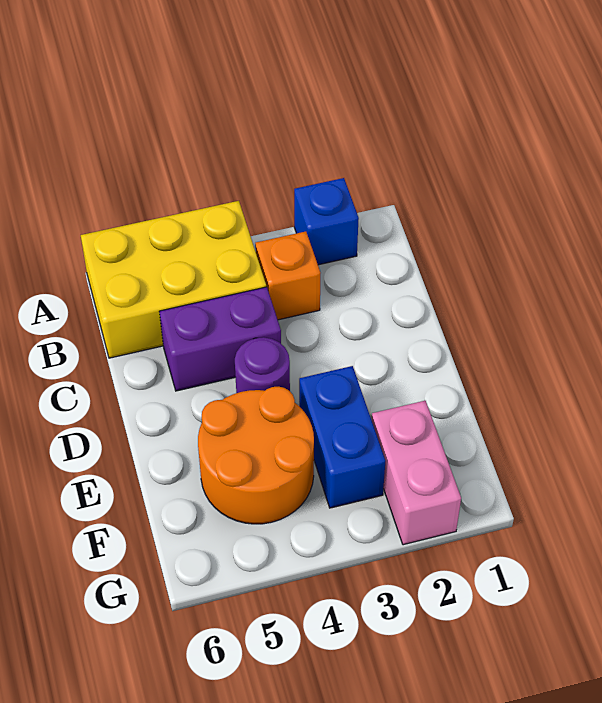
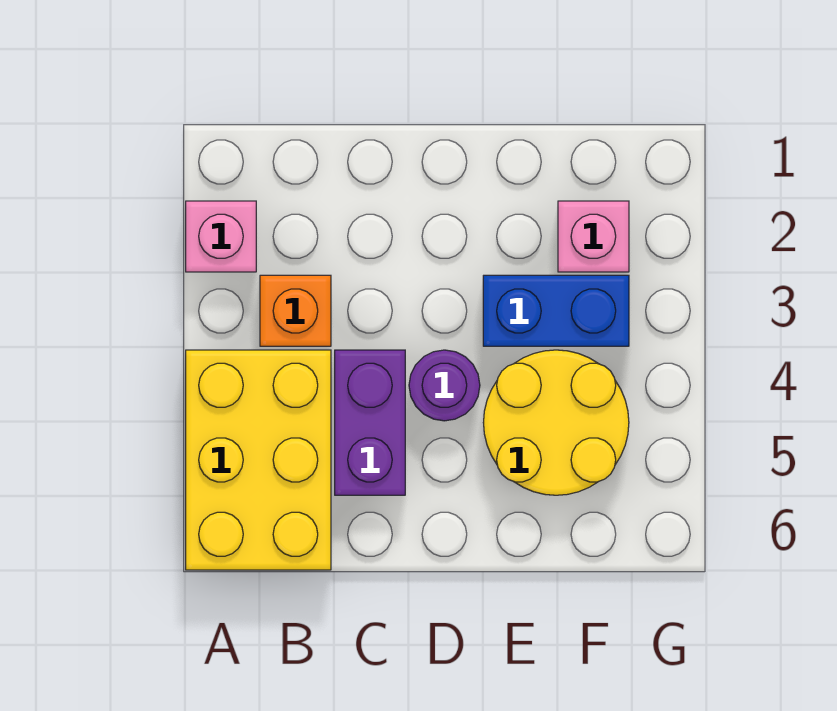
blue brick A2 level 1 -> pink brick A2 level 1
orange round brick E4:F5 level 1 -> yellow round brick E4:F5 level 1
pink brick F2:G2 level 1 -> pink brick F2 level 1

